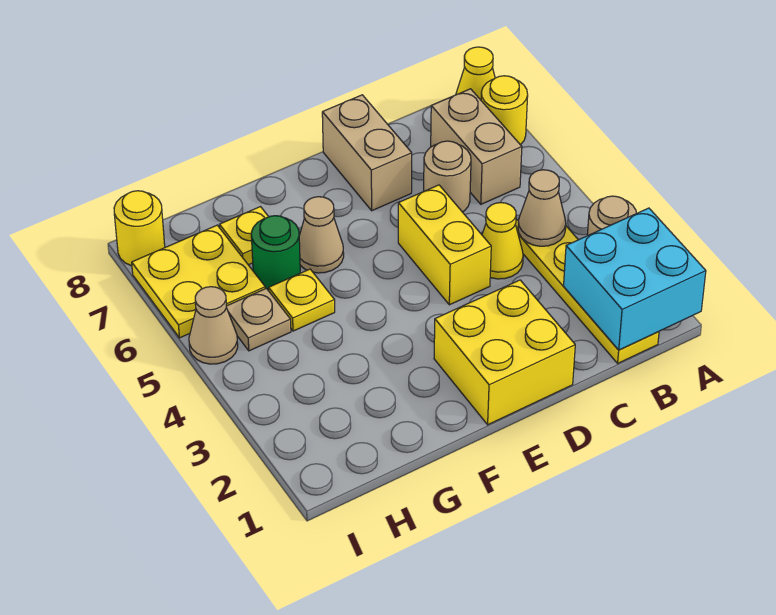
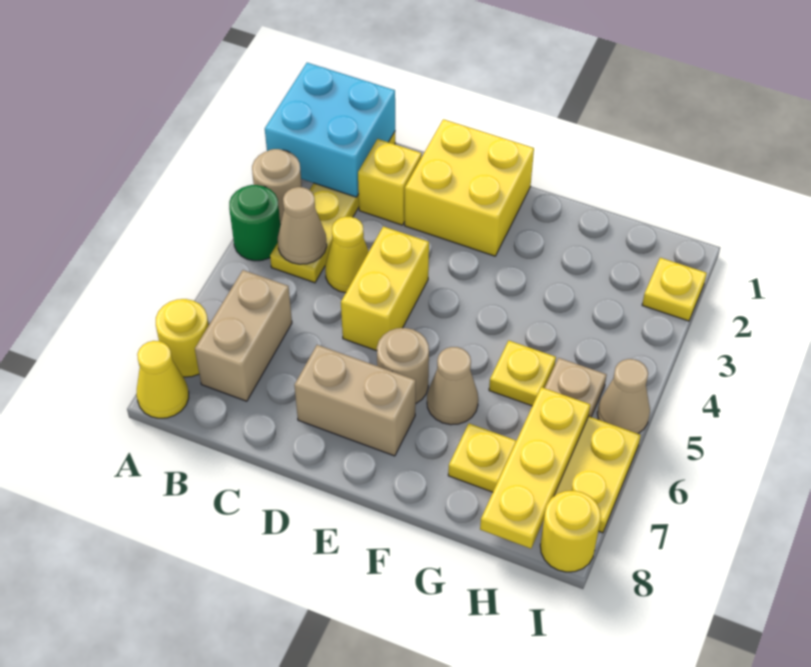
none -> yellow brick C2 level 1
tan round brick C6 level 1 -> tan round brick E6 level 1
tan brick D7:D8 level 1 -> tan brick D7:E7 level 1
green round brick G6 level 1 -> green round brick A4 level 1
none -> yellow plate H6:H8 level 2
none -> yellow plate I2 level 1

